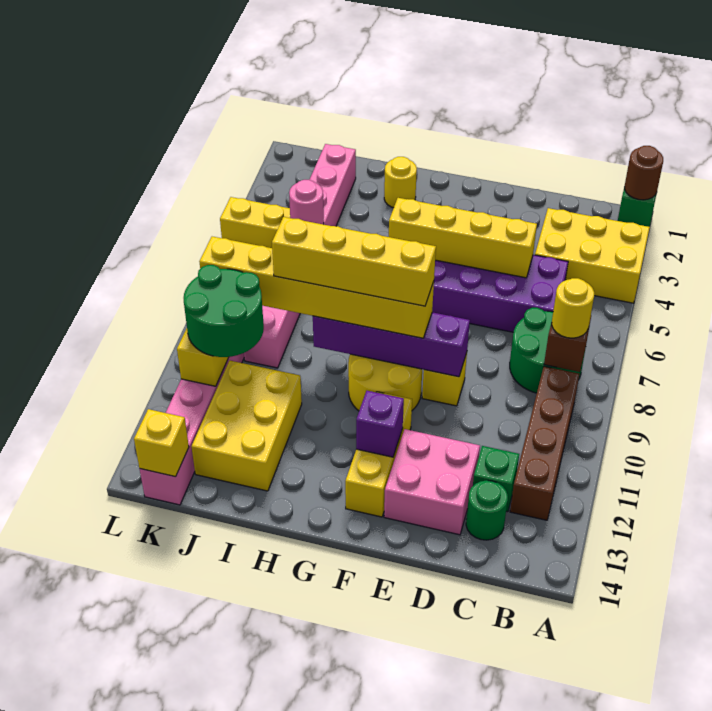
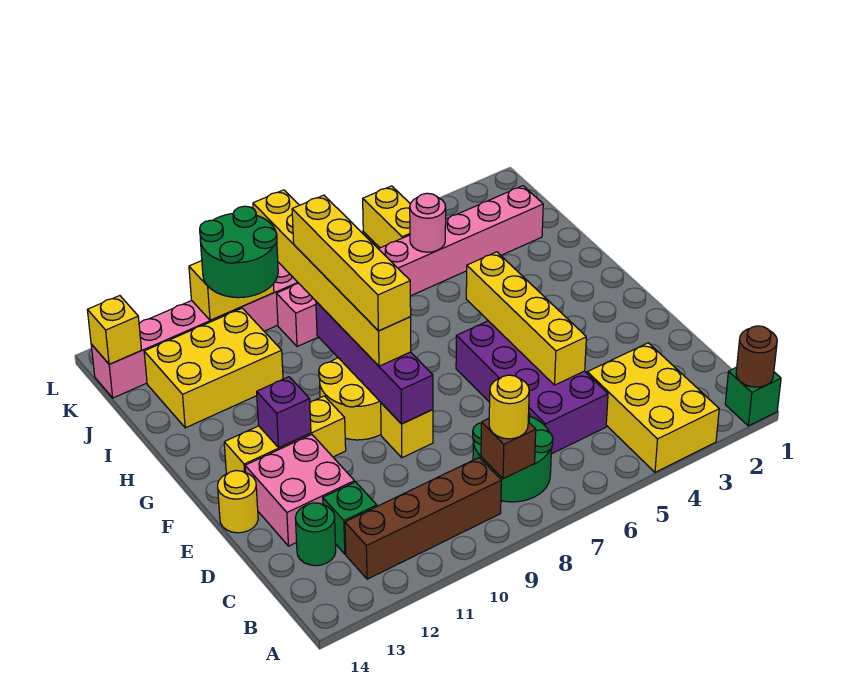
yellow round brick H2 level 1 -> yellow round brick E14 level 1

